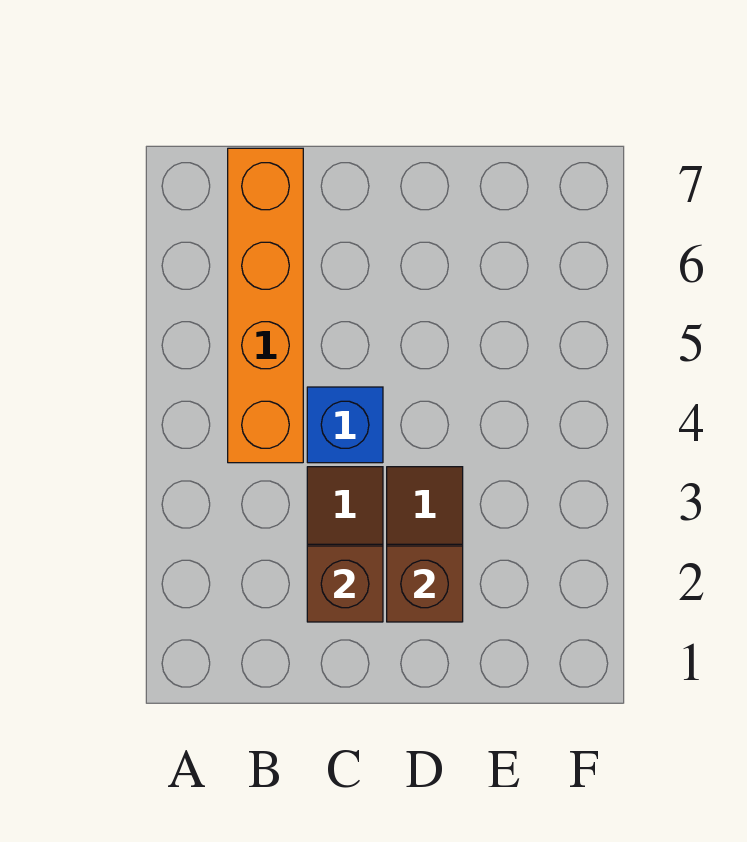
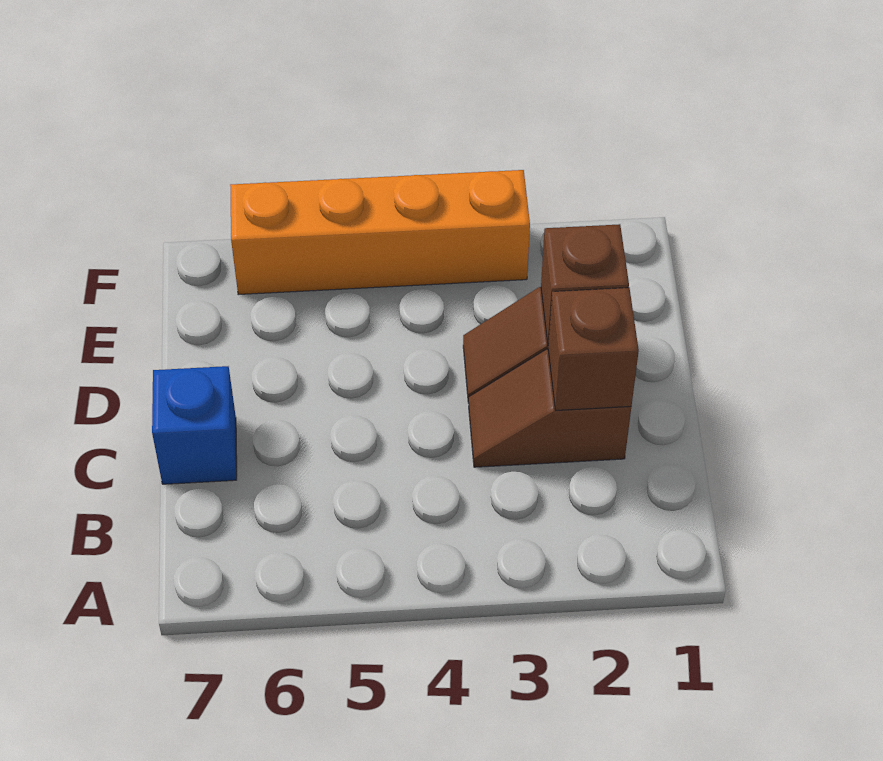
orange brick B4:B7 level 1 -> orange brick F3:F6 level 1
blue brick C4 level 1 -> blue brick C7 level 1

